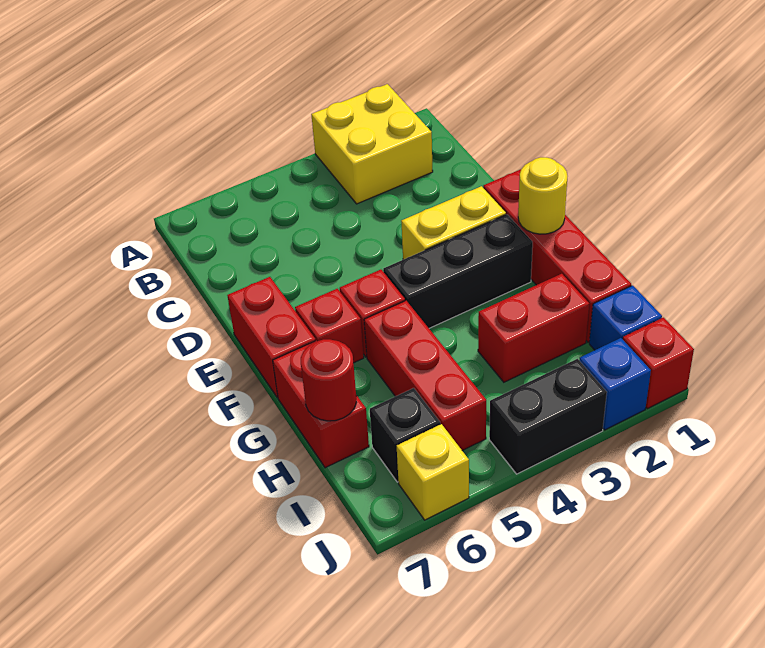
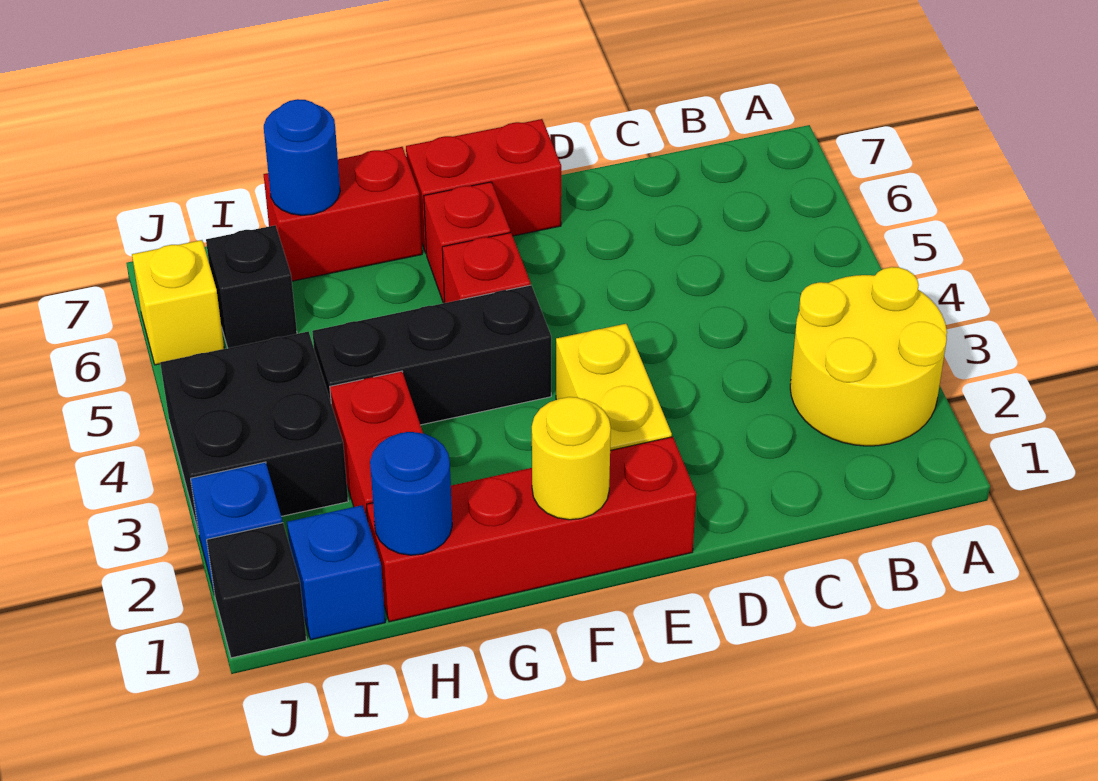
yellow brick A2:B3 level 1 -> yellow round brick A2:B3 level 1
black brick F2:F4 level 1 -> black brick F4:H4 level 1
red brick G5:I5 level 1 -> none
none -> blue round brick H1 level 2
red round brick H7 level 2 -> blue round brick H7 level 2
red brick J1 level 1 -> black brick J1 level 1
black brick J3:J4 level 1 -> black brick I3:J4 level 1

